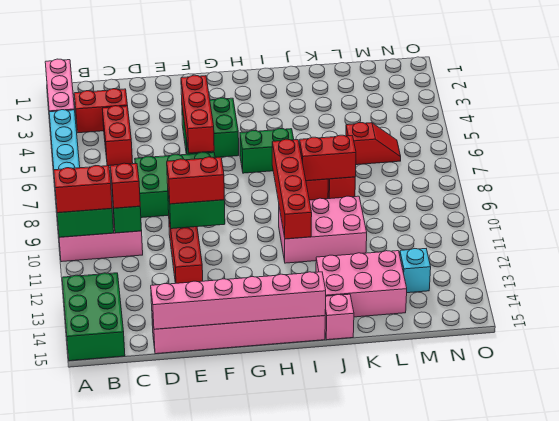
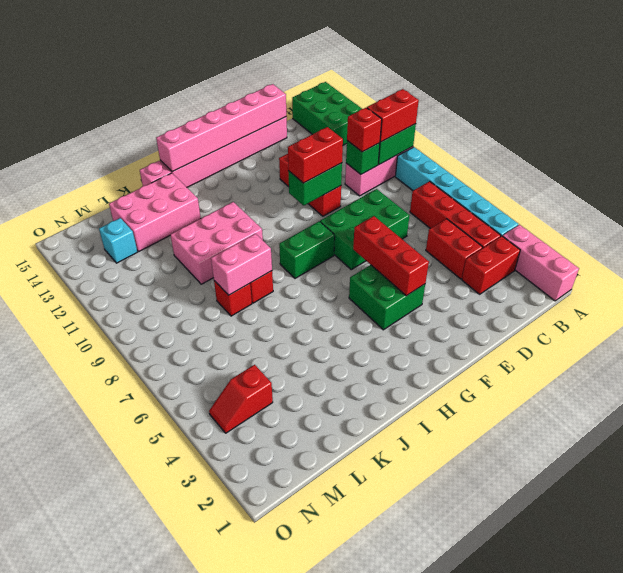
green brick H6:I6 level 1 -> green brick G8:H8 level 1
red brick I8:I11 level 2 -> red brick B4:B7 level 1
red brick J8:K8 level 2 -> pink brick J8:K8 level 2
red slope L6:M6 level 1 top L -> red slope M4:N4 level 1 top M

